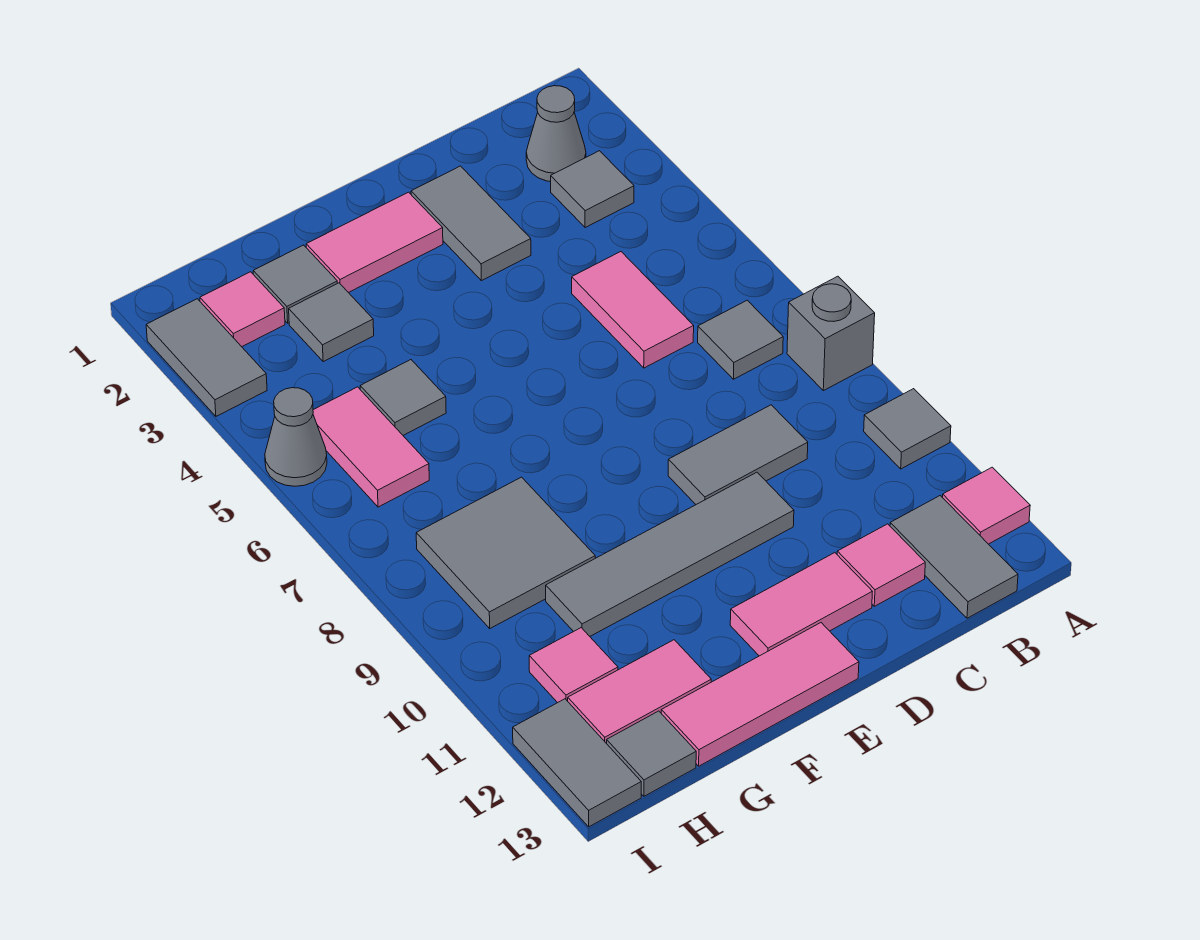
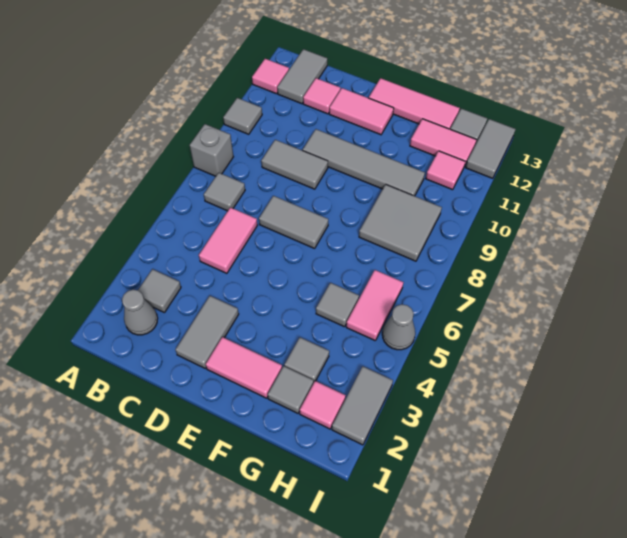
none -> grey tile D7:E7 level 1

